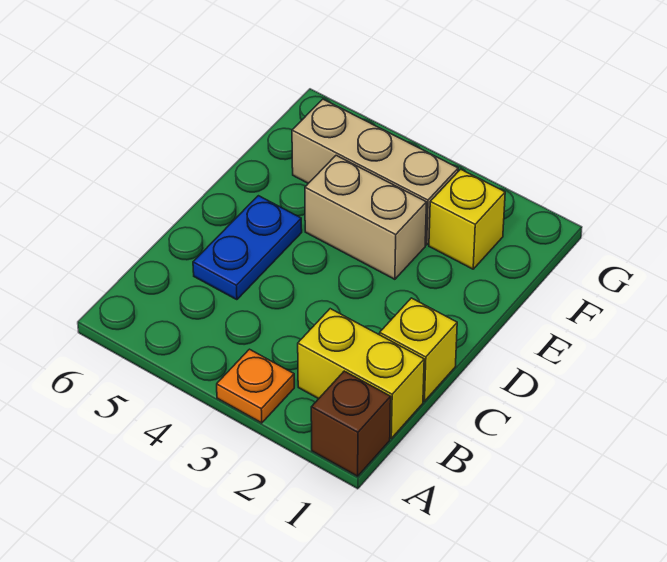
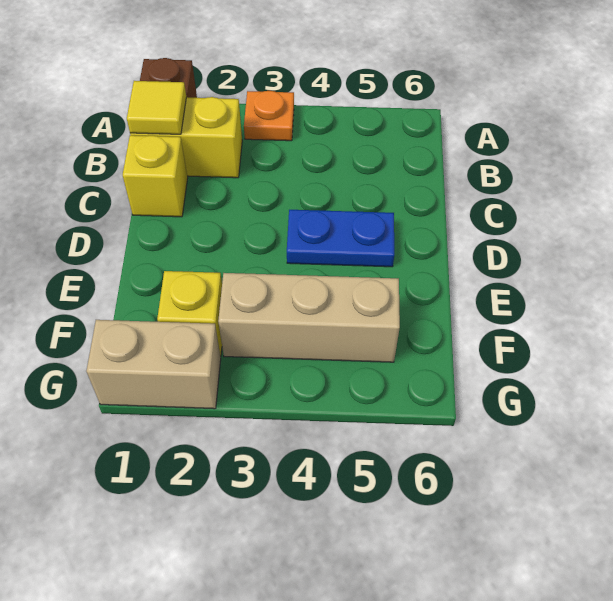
none -> yellow tile B1 level 2
blue plate C5:D5 level 1 -> blue plate D4:D5 level 1
tan brick E3:E4 level 1 -> tan brick G1:G2 level 1

